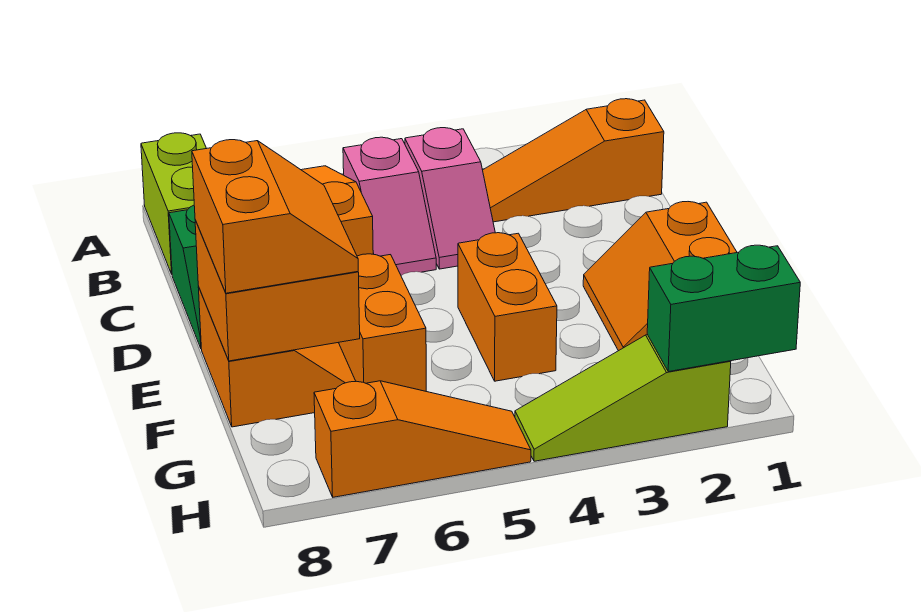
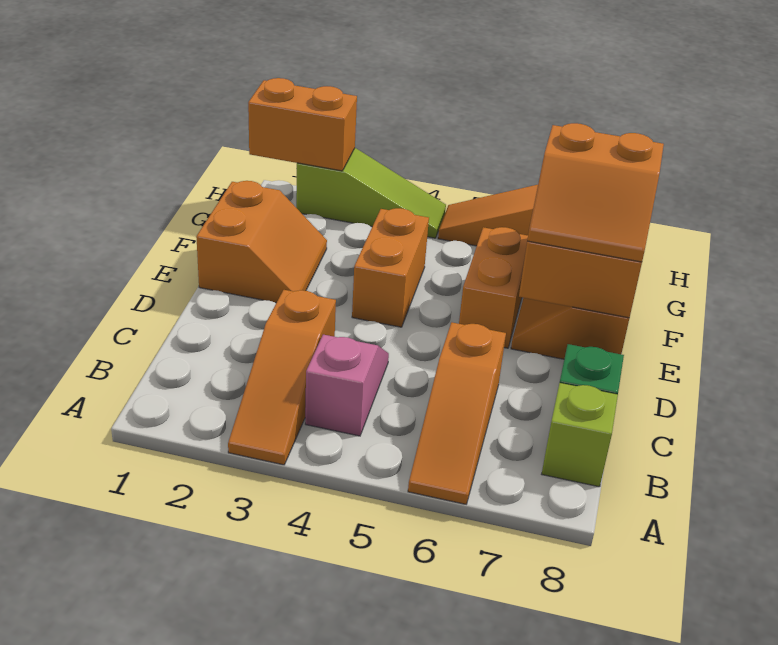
lime brick A8:B8 level 1 -> lime brick B8 level 1
orange slope B1:B3 level 1 top 1 -> orange slope A3:C3 level 1 top C
pink slope B5:C5 level 1 top B -> none
orange slope E7:F8 level 3 top 8 -> orange slope E7:F8 level 3 top F
green brick H1:H2 level 2 -> orange brick H1:H2 level 2

